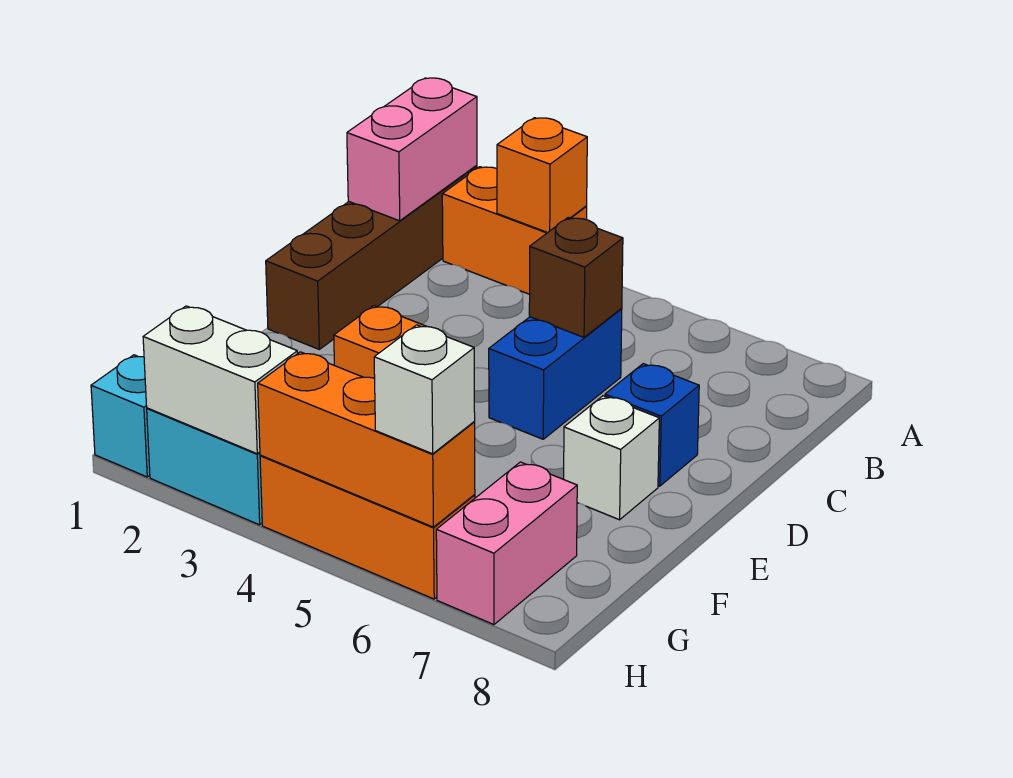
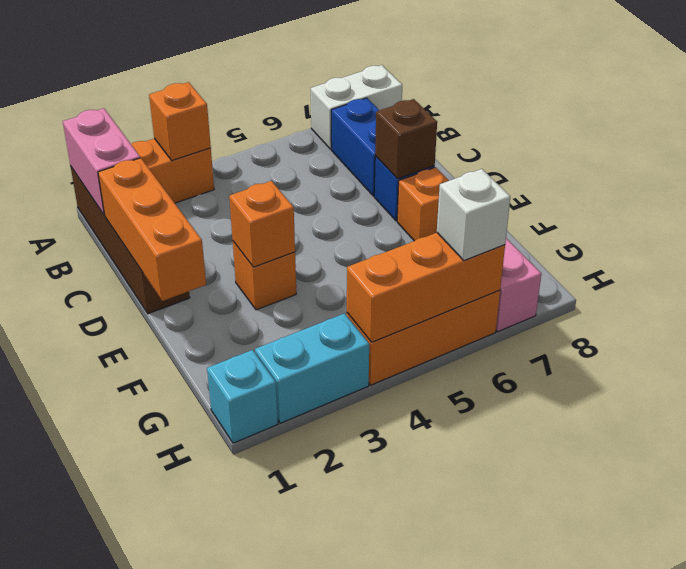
none -> orange brick C1:E1 level 2
blue brick C5:D5 level 1 -> blue brick B7:C7 level 1
brown brick C5 level 2 -> brown brick D7 level 2
none -> orange brick E3 level 2
white brick E7 level 1 -> orange brick E7 level 1
white brick H2:H3 level 2 -> white brick A7:A8 level 1

